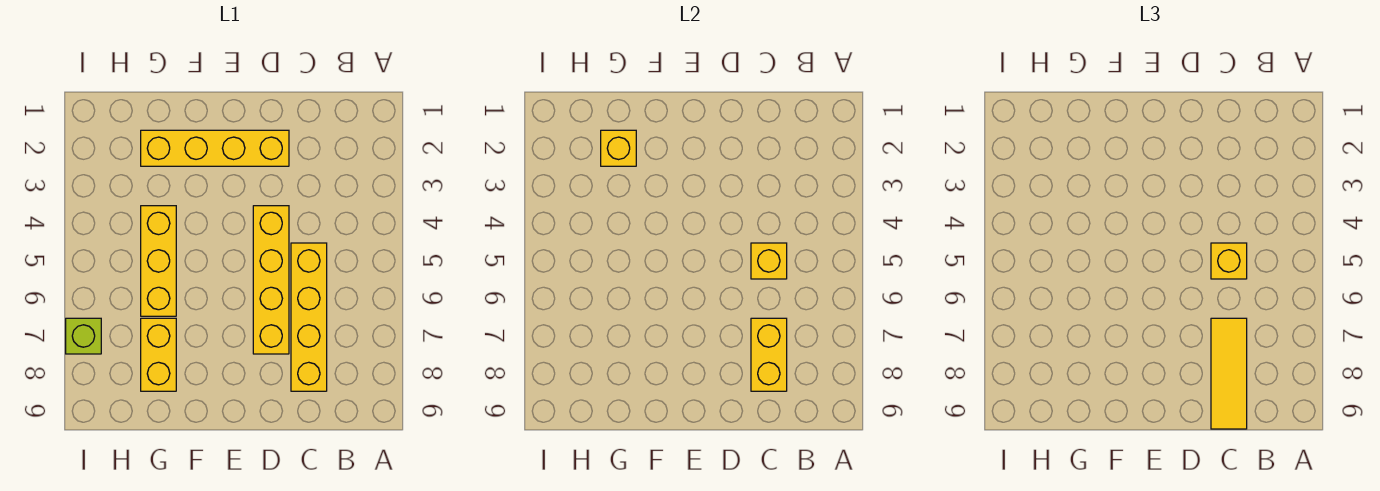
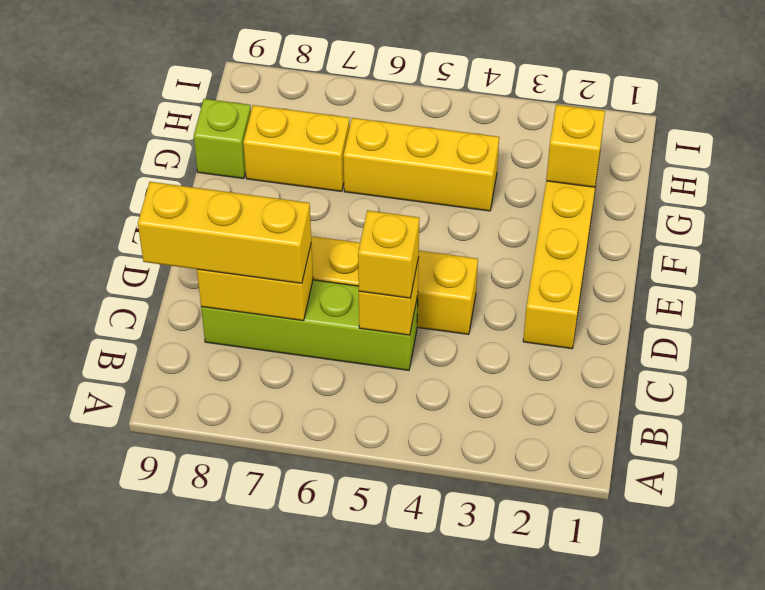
yellow brick C5:C8 level 1 -> lime brick C5:C8 level 1
yellow tile C7:C9 level 3 -> yellow brick C7:C9 level 3
lime brick I7 level 1 -> lime brick G9 level 1

